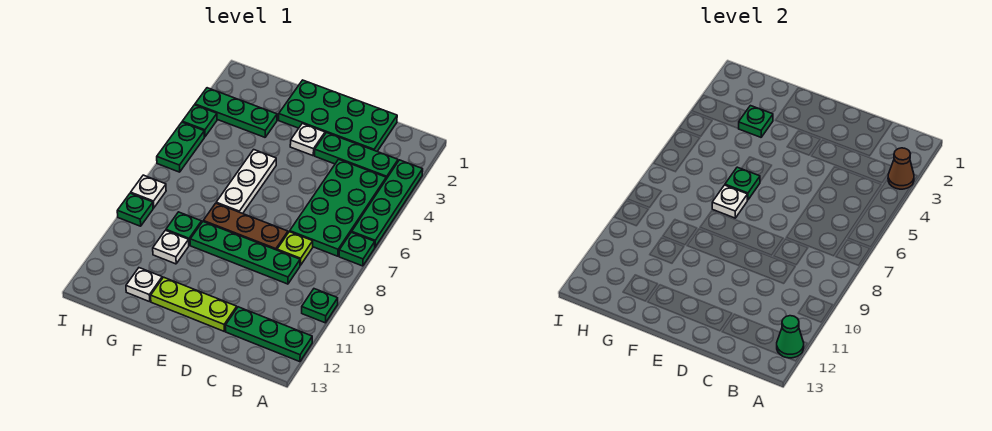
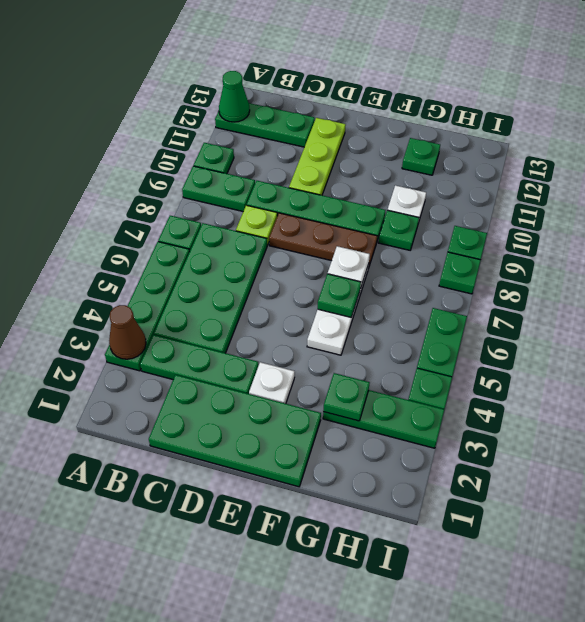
none -> green plate A9:B9 level 1
lime plate D12:F12 level 1 -> lime plate D10:D12 level 1
white plate G12 level 1 -> green plate G12 level 1
white plate I8 level 1 -> green plate I8 level 1

